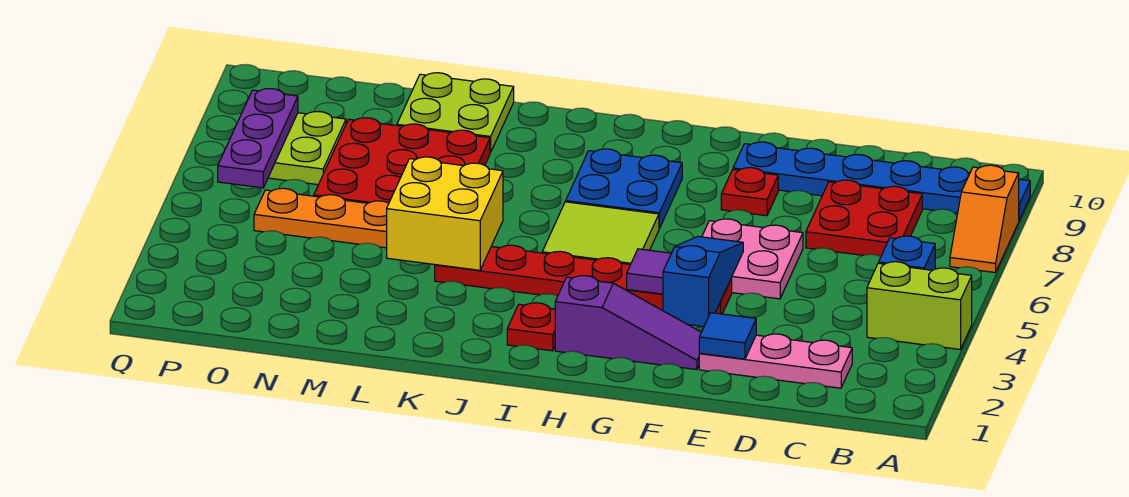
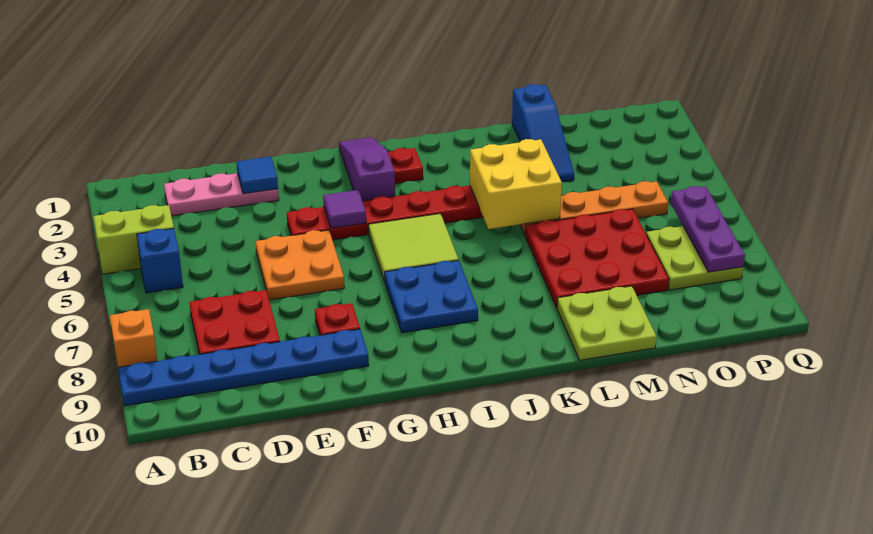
pink plate E5:F6 level 1 -> orange plate E5:F6 level 1
purple slope F2:H2 level 1 top H -> purple slope H1:H3 level 1 top 3
blue slope F3:F5 level 2 top 3 -> blue slope M1:M3 level 1 top 1

